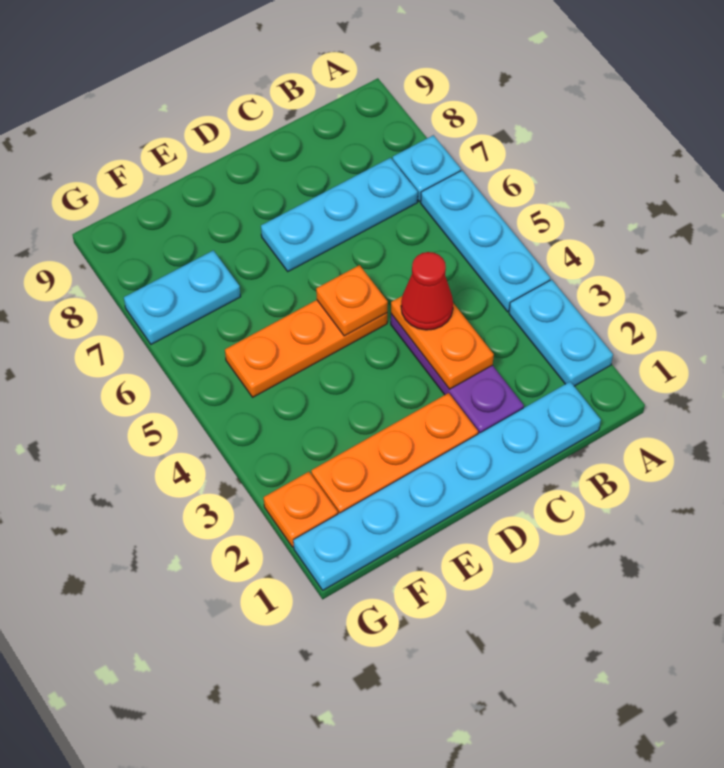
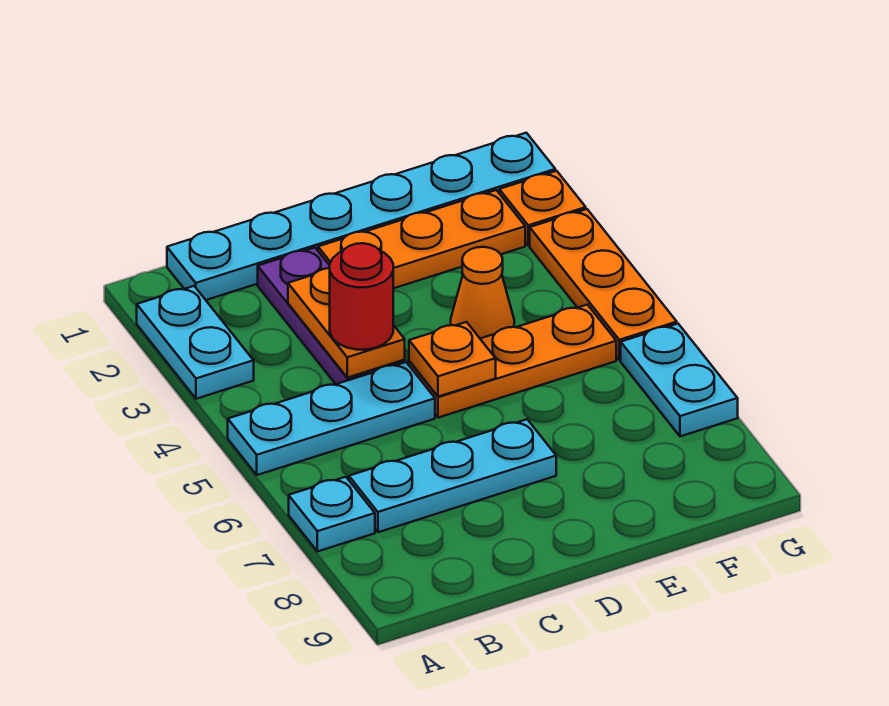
cyan plate A4:A6 level 1 -> cyan plate A5:C5 level 1
red cone C4 level 3 -> red round brick C4 level 3
none -> orange cone E4 level 1
cyan plate F7:G7 level 1 -> cyan plate G6:G7 level 1
none -> orange plate G3:G5 level 1

